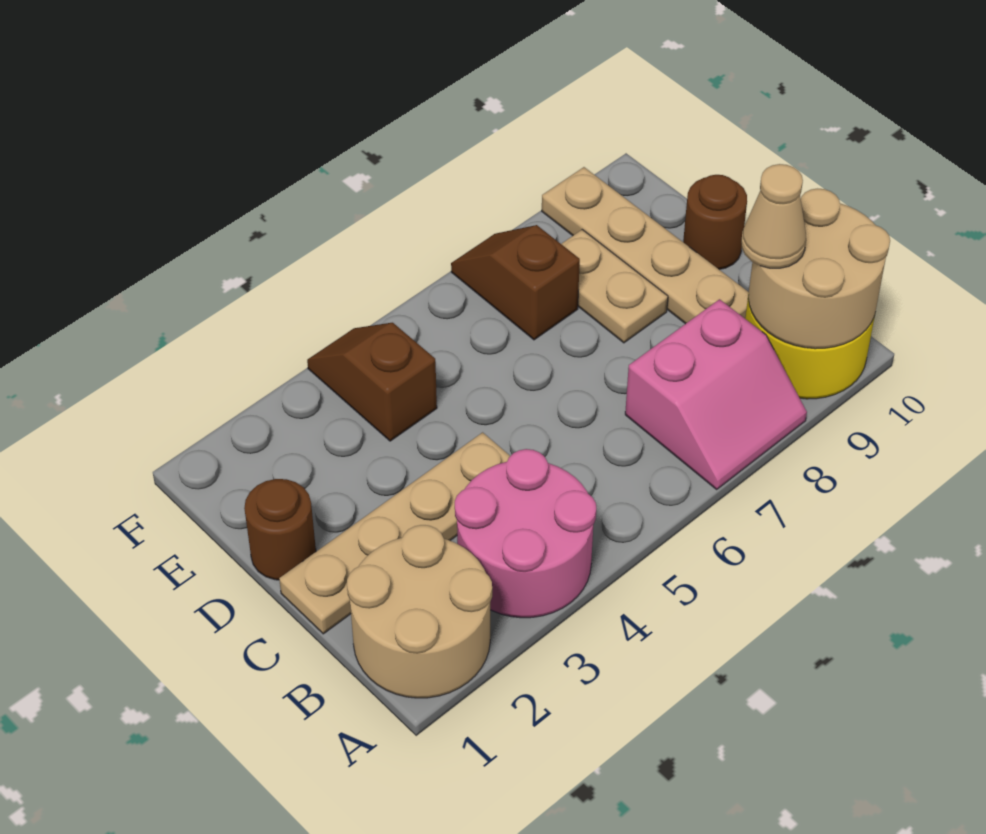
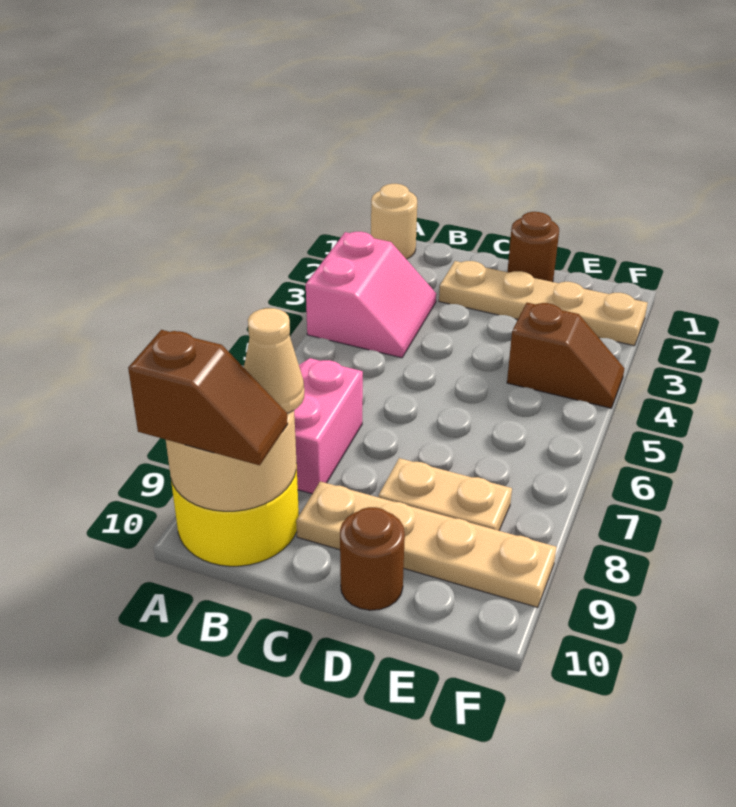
tan round brick A1:B2 level 1 -> tan round brick A1 level 1
pink round brick A3:B4 level 1 -> pink slope A3:B4 level 1 top A
tan plate C1:C4 level 1 -> tan plate C2:F2 level 1
brown slope E7:F7 level 1 top E -> brown slope A10:B10 level 3 top A

